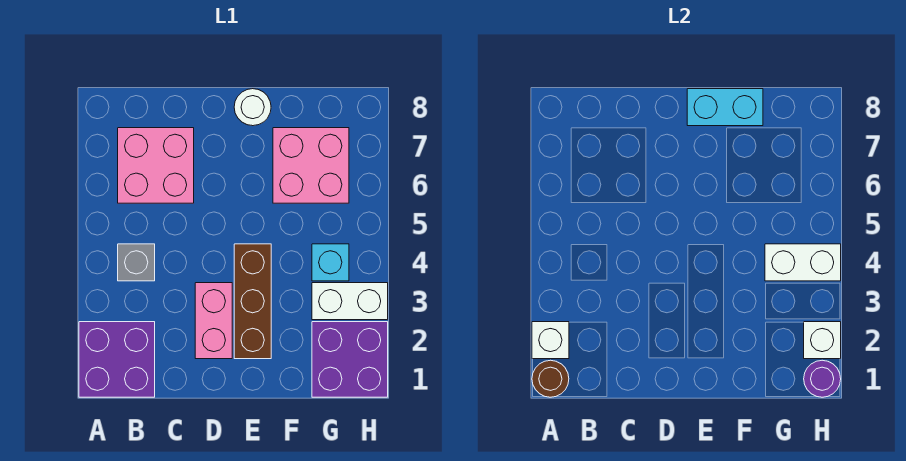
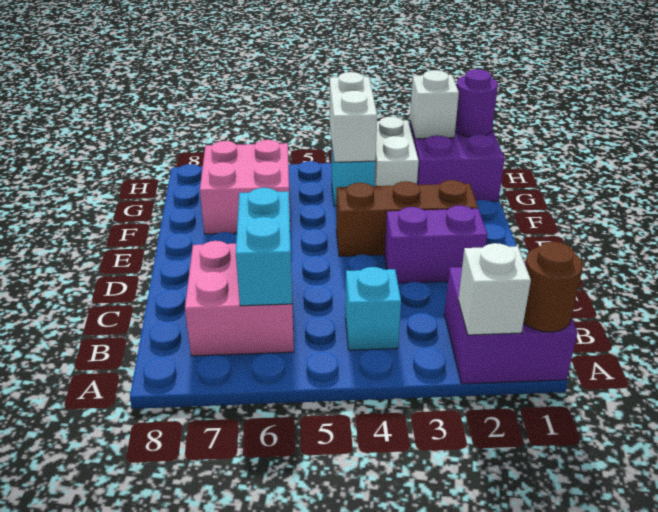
grey brick B4 level 1 -> cyan brick B4 level 1
pink brick D2:D3 level 1 -> purple brick D2:D3 level 1
white round brick E8 level 1 -> none
cyan brick E8:F8 level 2 -> cyan brick B6:C6 level 2

